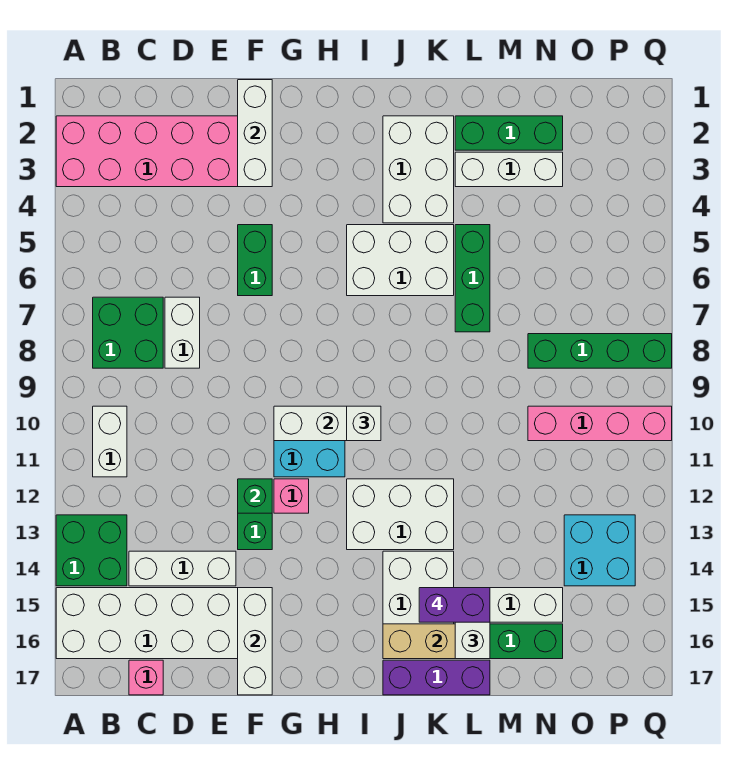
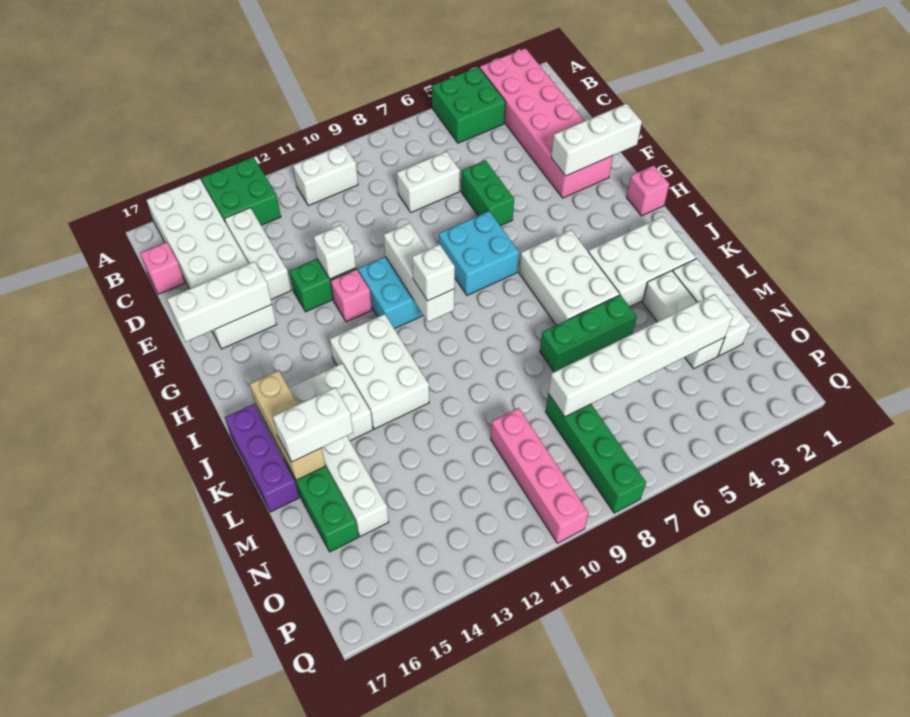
green brick B7:C8 level 1 -> green brick A4:B5 level 1
green brick F5:F6 level 1 -> green brick E6:F6 level 1
green brick F12 level 2 -> white brick F12 level 2
none -> pink brick H1 level 1
purple brick K15:L15 level 4 -> none
green brick L2:N2 level 1 -> white brick L2:N2 level 1
none -> white brick N3:N8 level 2
cyan brick O13:P14 level 1 -> cyan brick G7:H8 level 1

